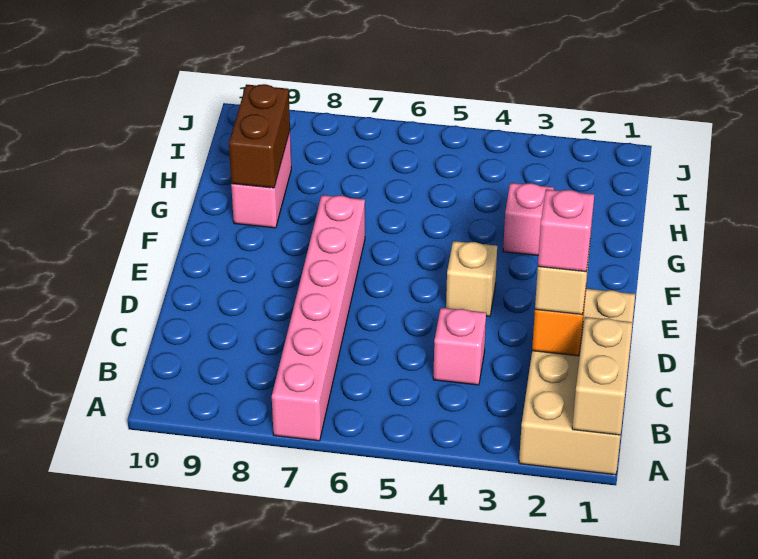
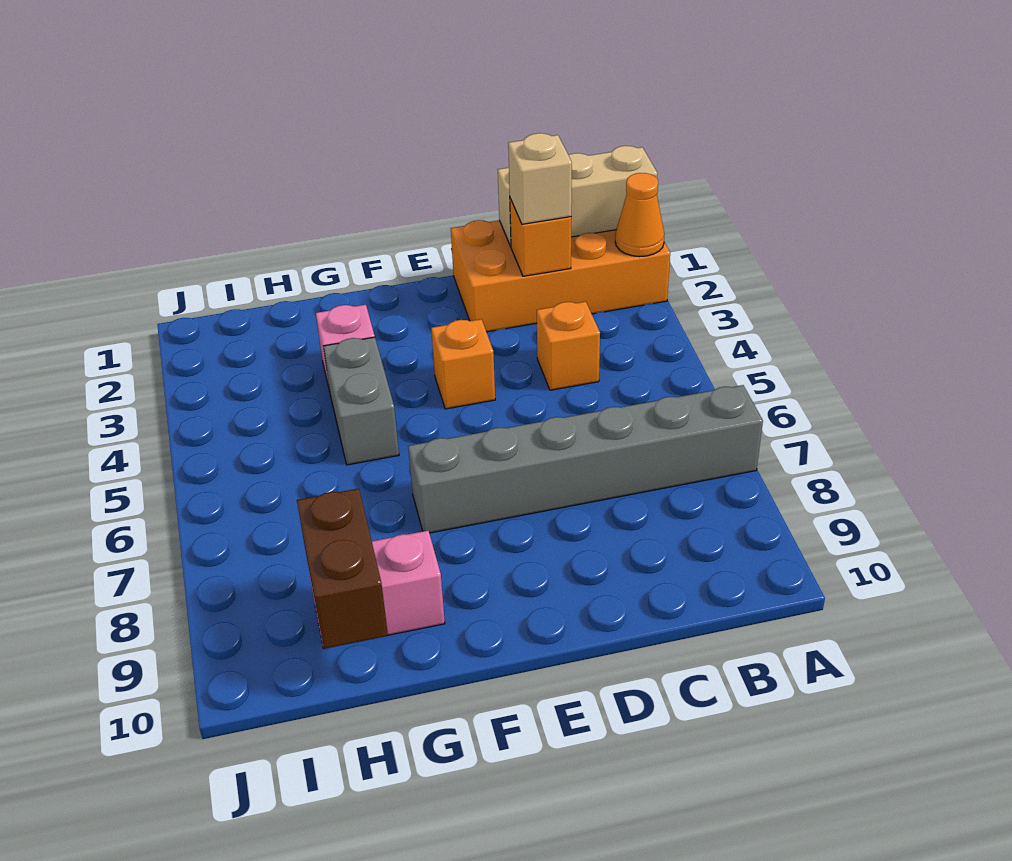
tan brick A1:D2 level 1 -> orange brick A1:D2 level 1
tan brick A1:B1 level 2 -> tan brick A1:C1 level 2
none -> orange cone A2 level 2
pink brick A7:F7 level 1 -> grey brick A7:F7 level 1
pink brick C2 level 4 -> none
pink brick C4 level 1 -> orange brick C4 level 1
tan brick E4 level 1 -> orange brick E4 level 1
none -> grey brick G4:G5 level 1
brown brick G9:H9 level 2 -> brown brick H9:H10 level 2

